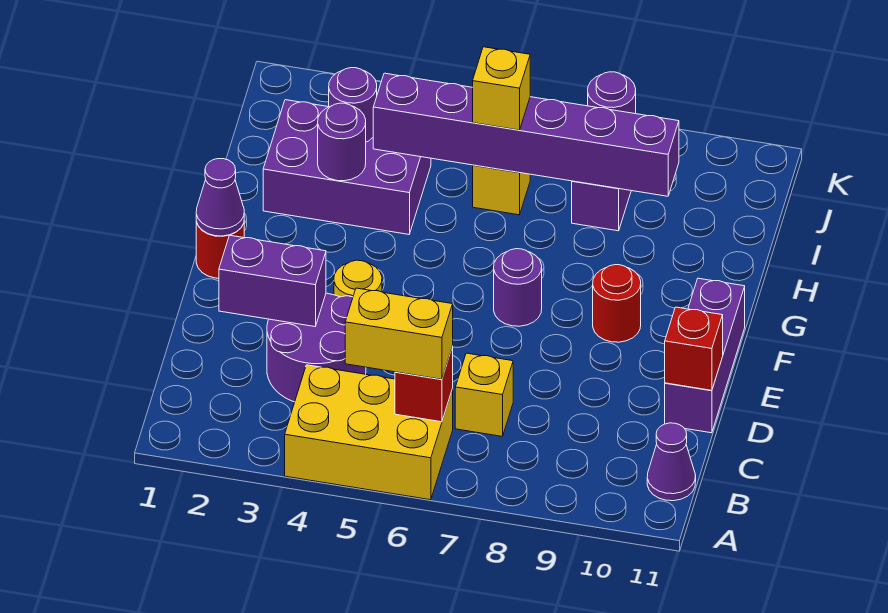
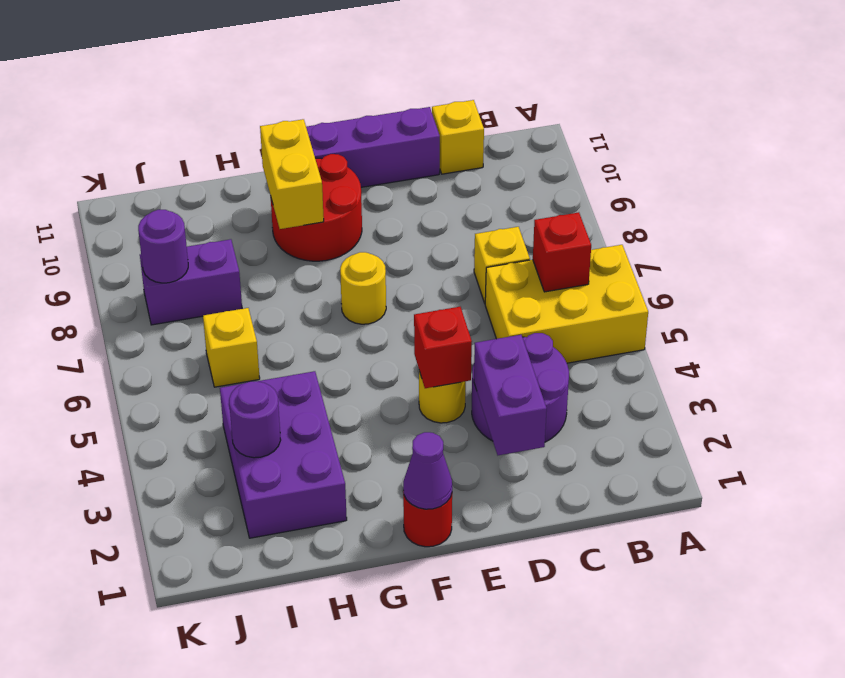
yellow brick A4:B6 level 1 -> yellow brick A5:C6 level 1
yellow brick B5:B6 level 3 -> yellow brick G9:G10 level 2
purple cone B11 level 1 -> none
red brick D11 level 2 -> red brick E4 level 2
purple round brick F7 level 1 -> yellow round brick F7 level 1
red round brick F9 level 1 -> red round brick F9:G10 level 1
purple round brick H3 level 2 -> none
purple brick I4:I9 level 2 -> none
yellow brick I6 level 3 -> yellow brick C11 level 1

